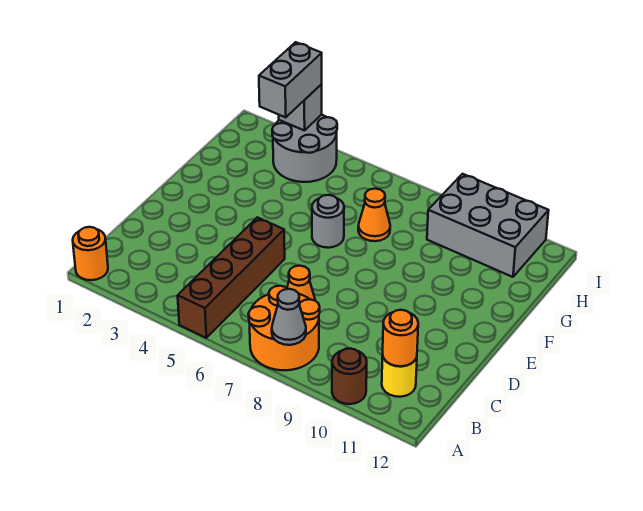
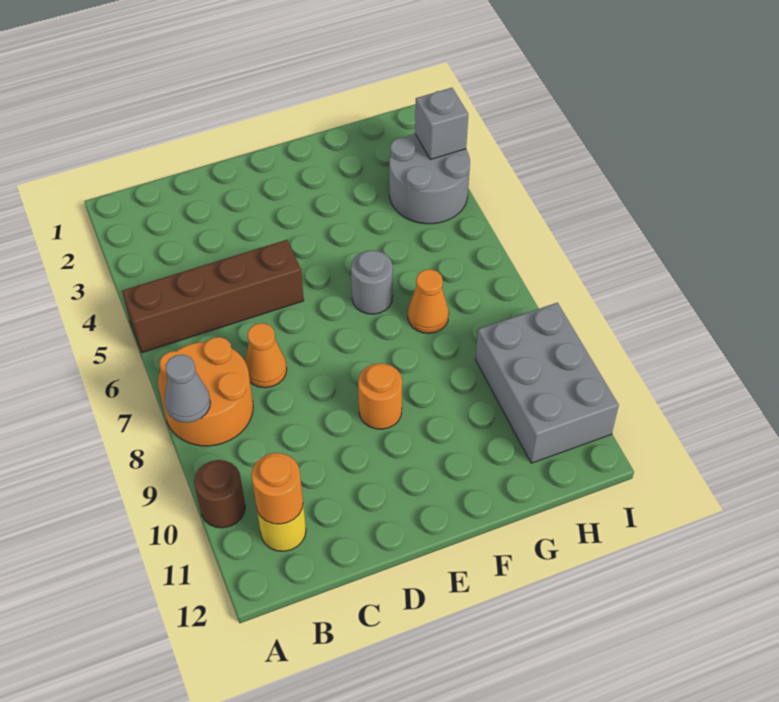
orange round brick A1 level 1 -> orange round brick E9 level 1
grey brick H3:I3 level 3 -> none

